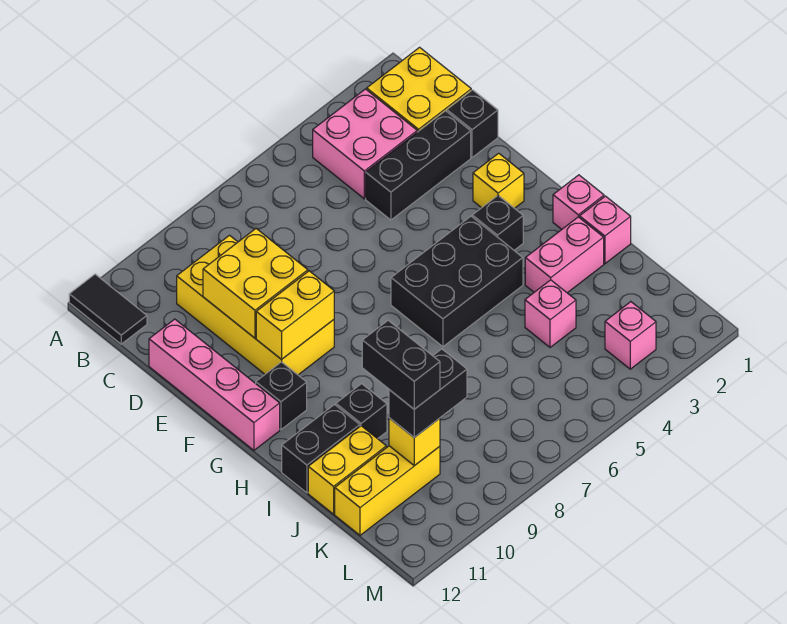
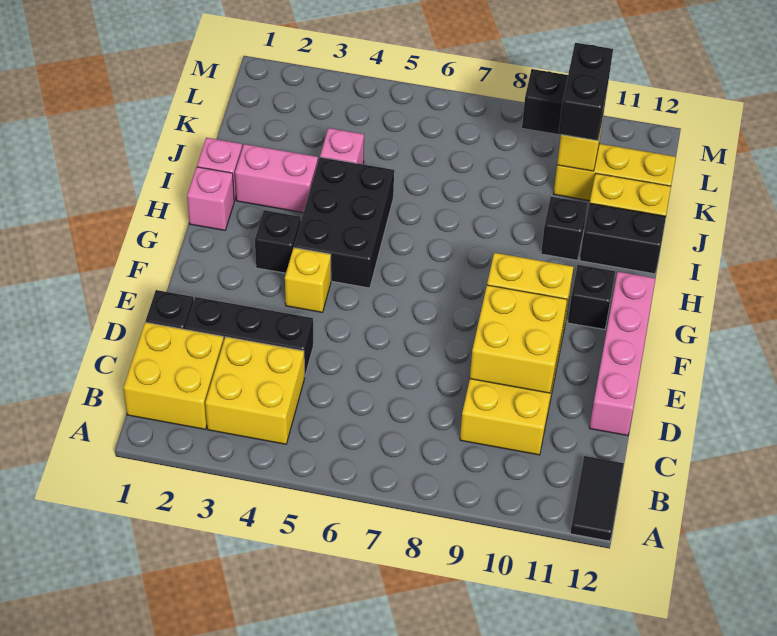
pink brick B3:C4 level 1 -> yellow brick B3:C4 level 1
yellow brick F2 level 1 -> yellow brick F4 level 1
black brick G4:H6 level 1 -> black brick G4:I5 level 1
pink brick L3 level 1 -> none

